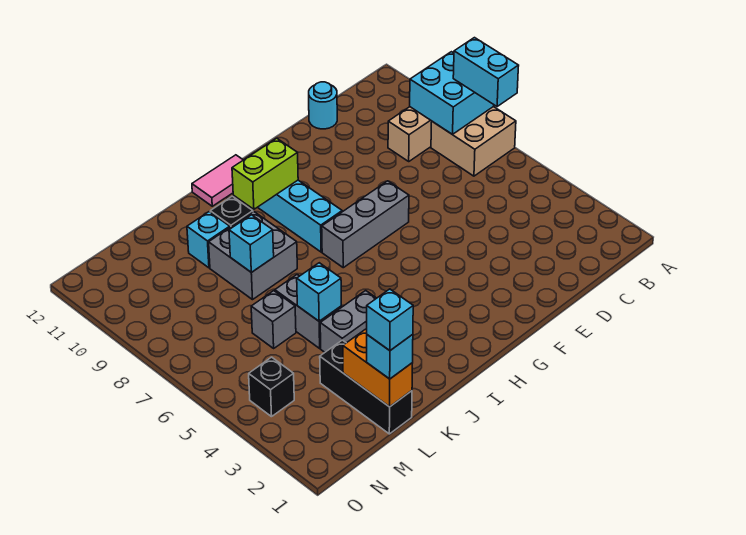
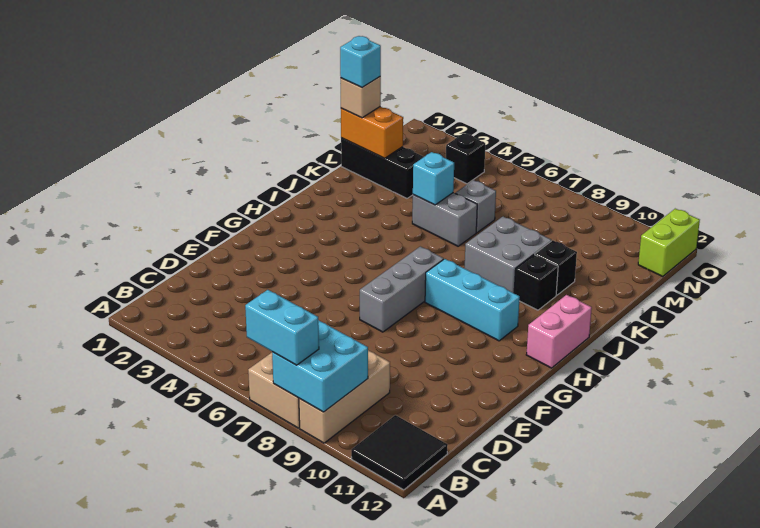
none -> black tile A11:B12 level 1
cyan round brick D12 level 1 -> none
lime brick H10:I10 level 2 -> lime brick N12:O12 level 1
pink tile H12:I12 level 1 -> pink brick H12:I12 level 1
grey brick J4:K4 level 1 -> none
cyan brick K8 level 2 -> none
cyan brick K10 level 1 -> black brick K10 level 1
cyan brick L1 level 3 -> tan brick L1 level 3

